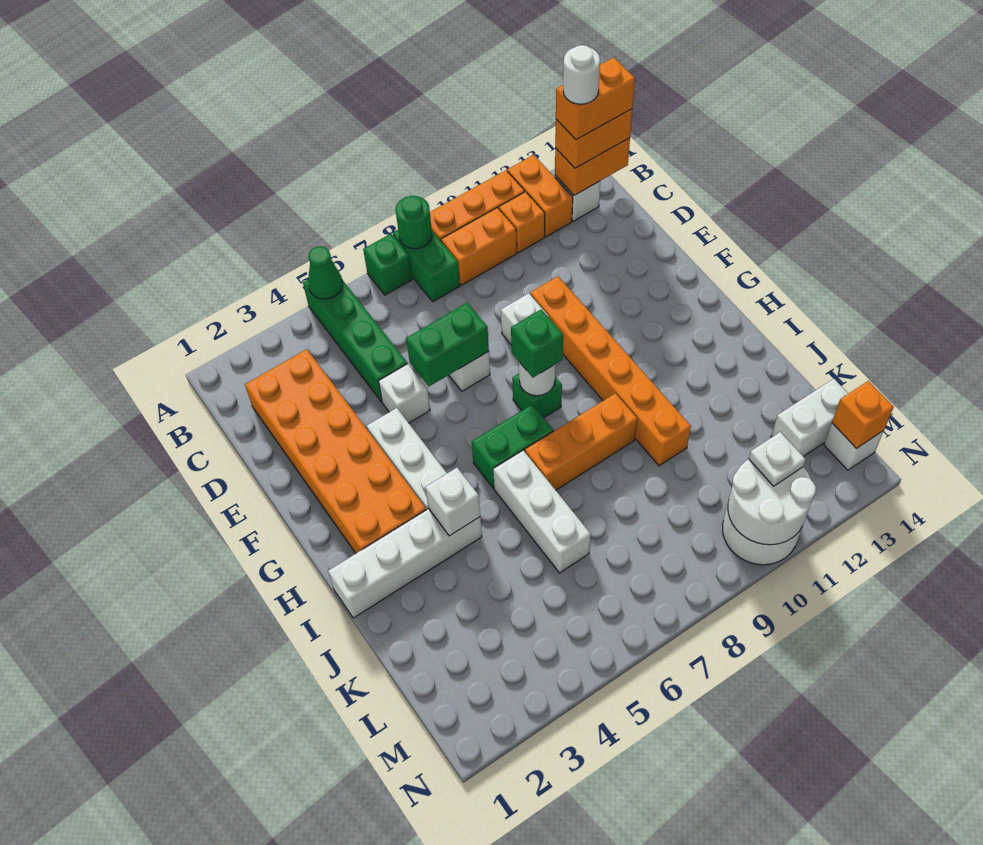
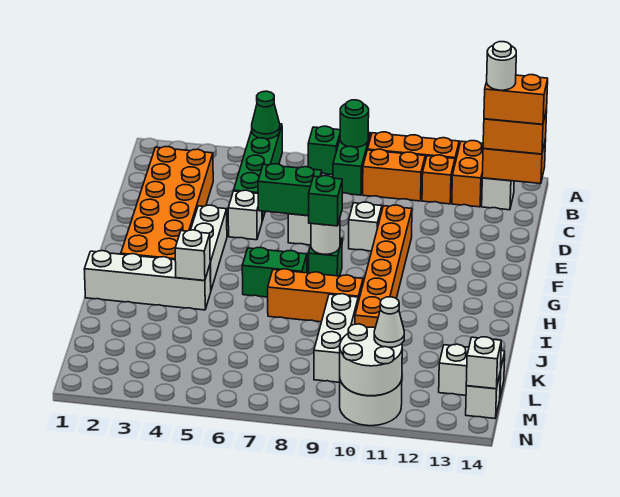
white brick I6:K6 level 1 -> white brick J9:L9 level 1
white plate M11 level 3 -> white cone M11 level 3
orange brick M14 level 2 -> white brick M14 level 2

